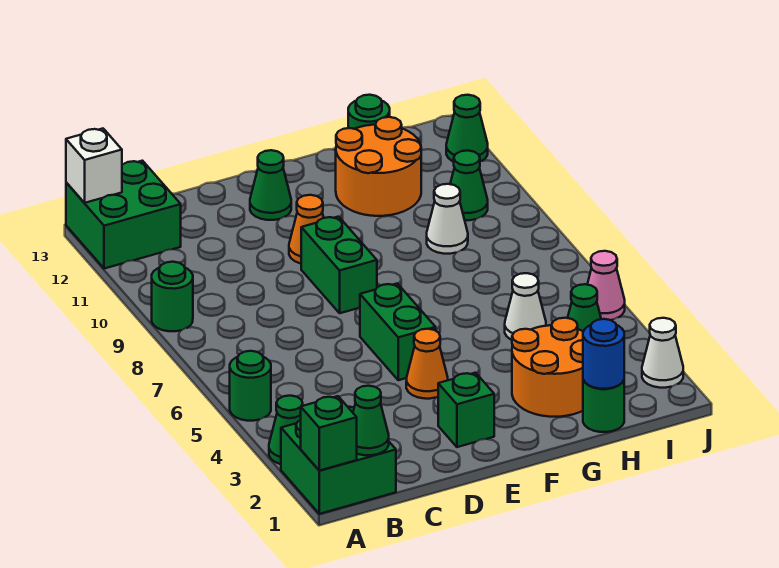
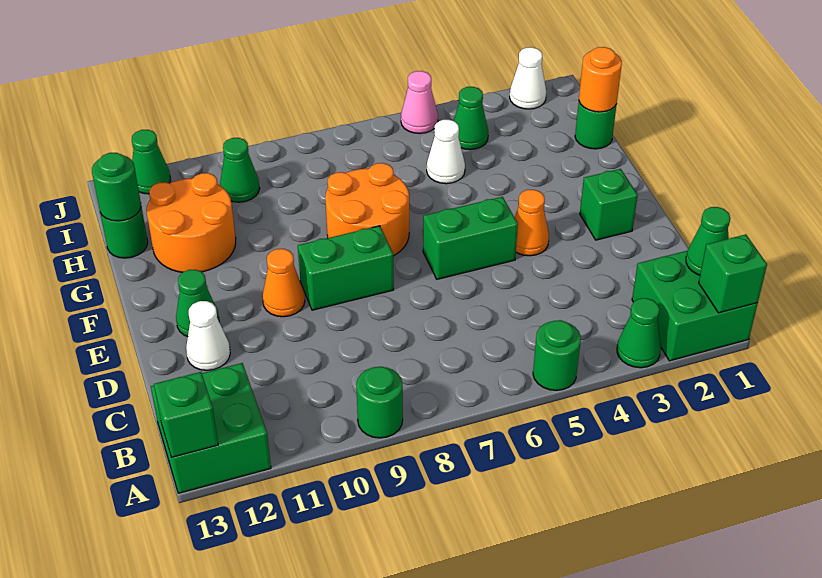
white brick A13 level 2 -> green brick A13 level 2
orange round brick G2:H3 level 1 -> orange round brick F7:G8 level 1
blue round brick H1 level 2 -> orange round brick H1 level 2
white cone H9 level 1 -> white cone D12 level 1
none -> green round brick H13 level 2

